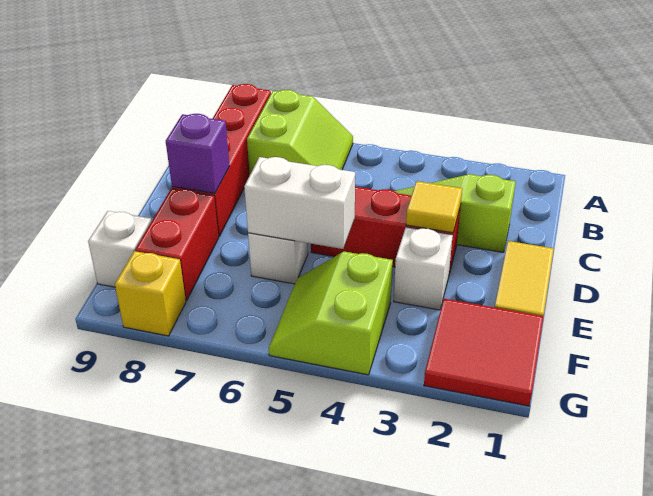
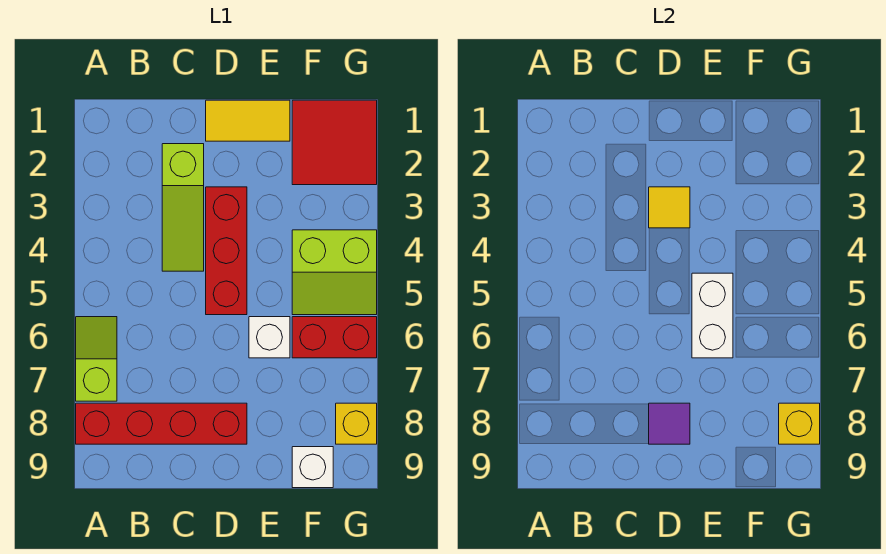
lime slope A6:B7 level 1 top 7 -> lime slope A6:A7 level 1 top 7
purple brick D8 level 2 -> purple tile D8 level 2
white brick E3 level 1 -> none
red brick E8:F8 level 1 -> red brick F6:G6 level 1
none -> yellow brick G8 level 2

